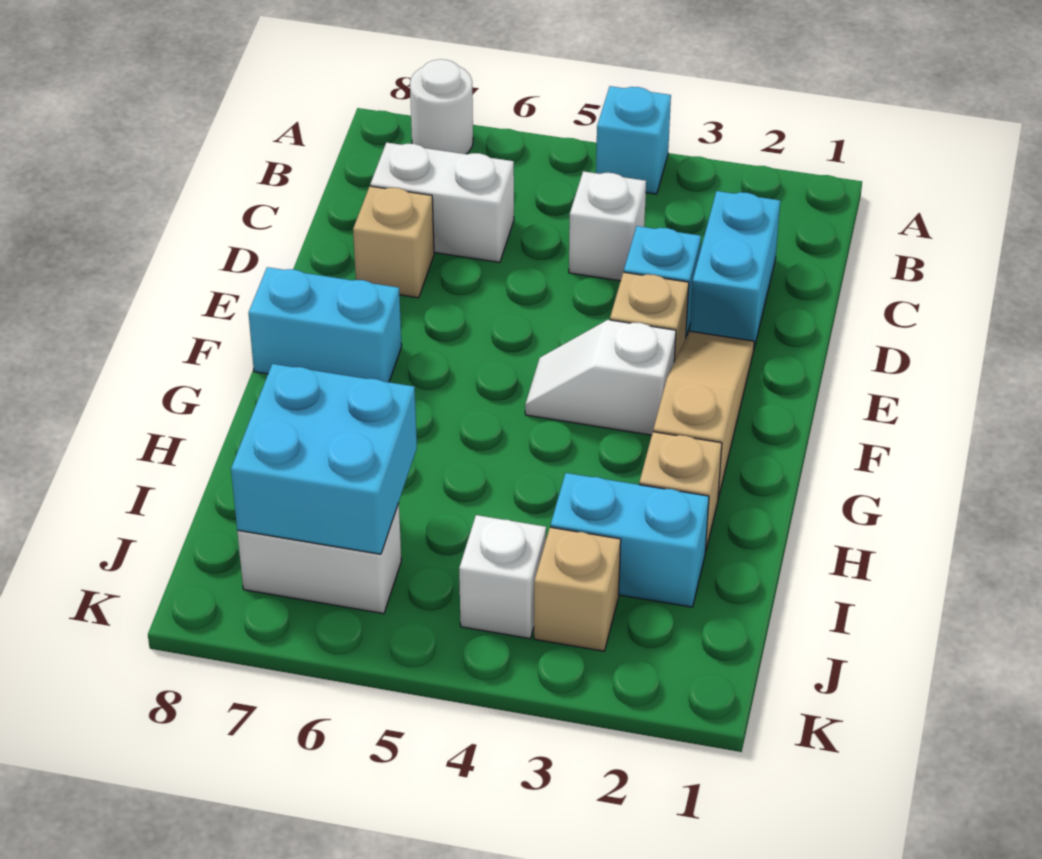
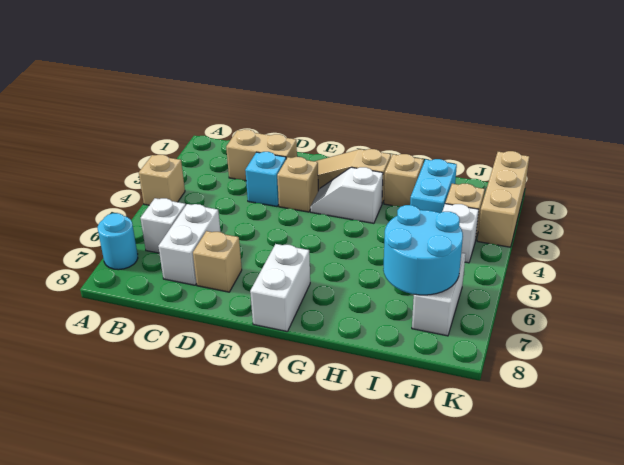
cyan brick A4 level 1 -> tan brick A4 level 1
white round brick A7 level 1 -> cyan round brick A7 level 1
cyan brick C2:D2 level 1 -> tan brick C2:D2 level 1
white brick C4 level 1 -> white brick B6 level 1
white slope F3:F4 level 1 top 3 -> white slope F3:G3 level 1 top G
cyan brick F7:F8 level 1 -> white brick F7:F8 level 1
cyan brick I6:J7 level 2 -> cyan round brick I6:J7 level 2
none -> tan brick K1:K3 level 1

